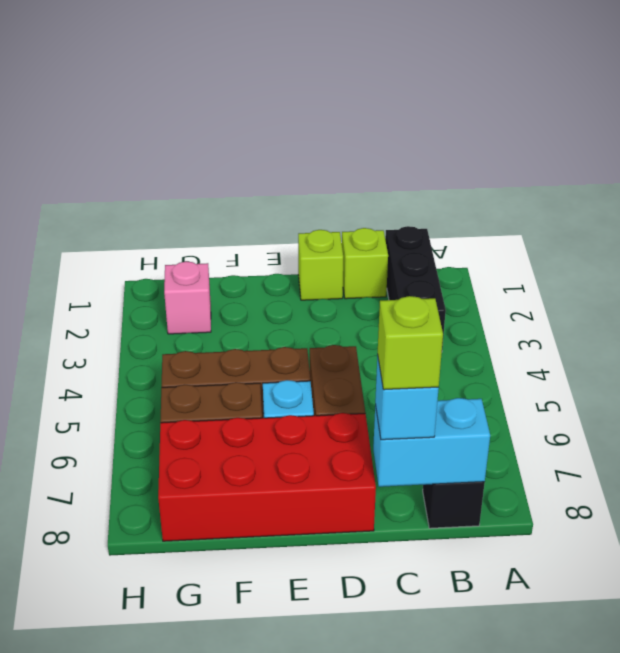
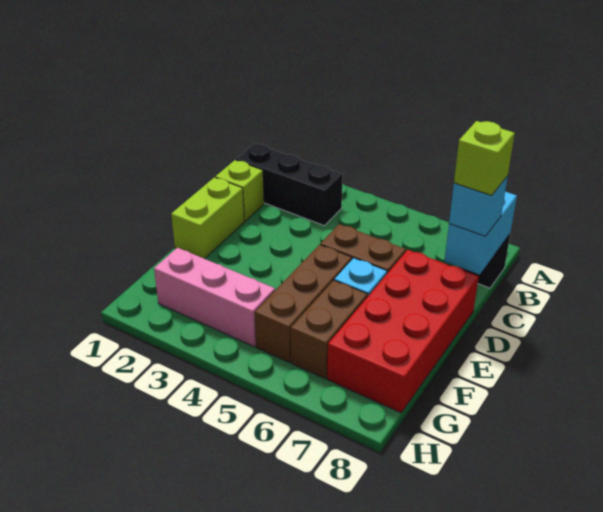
lime brick D1 level 1 -> lime brick D1:E1 level 1
pink brick G2 level 1 -> pink brick G2:G4 level 1

